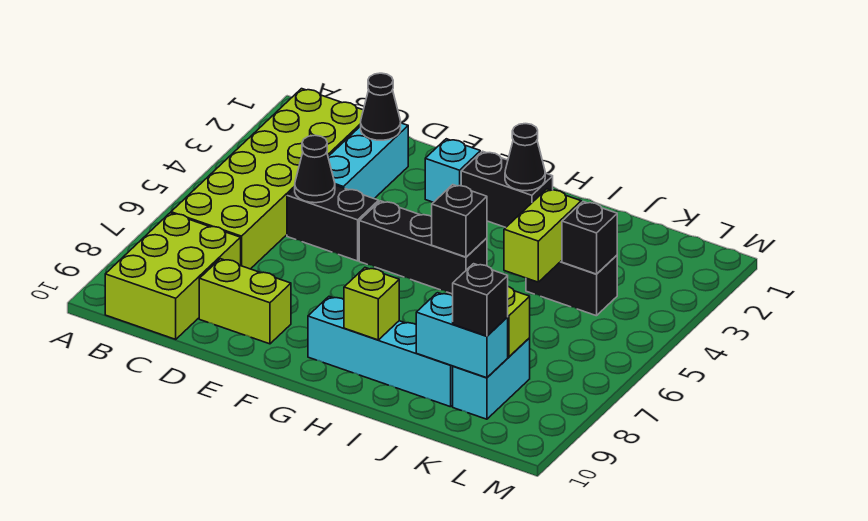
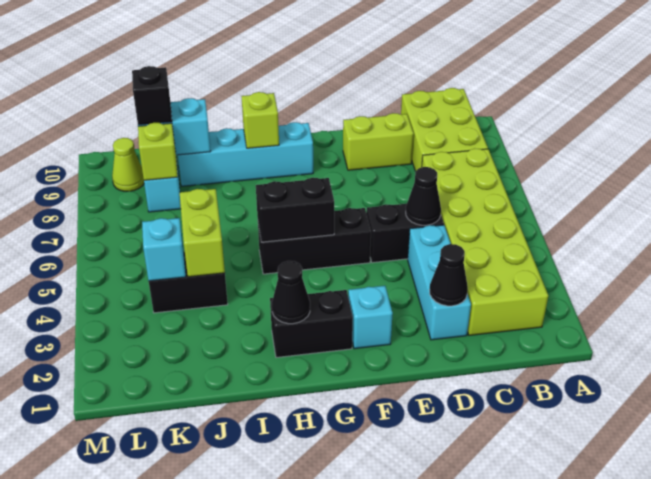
black brick H5 level 2 -> black brick G5:H5 level 2
black brick K4 level 2 -> cyan brick K4 level 2
none -> lime cone L9 level 1

